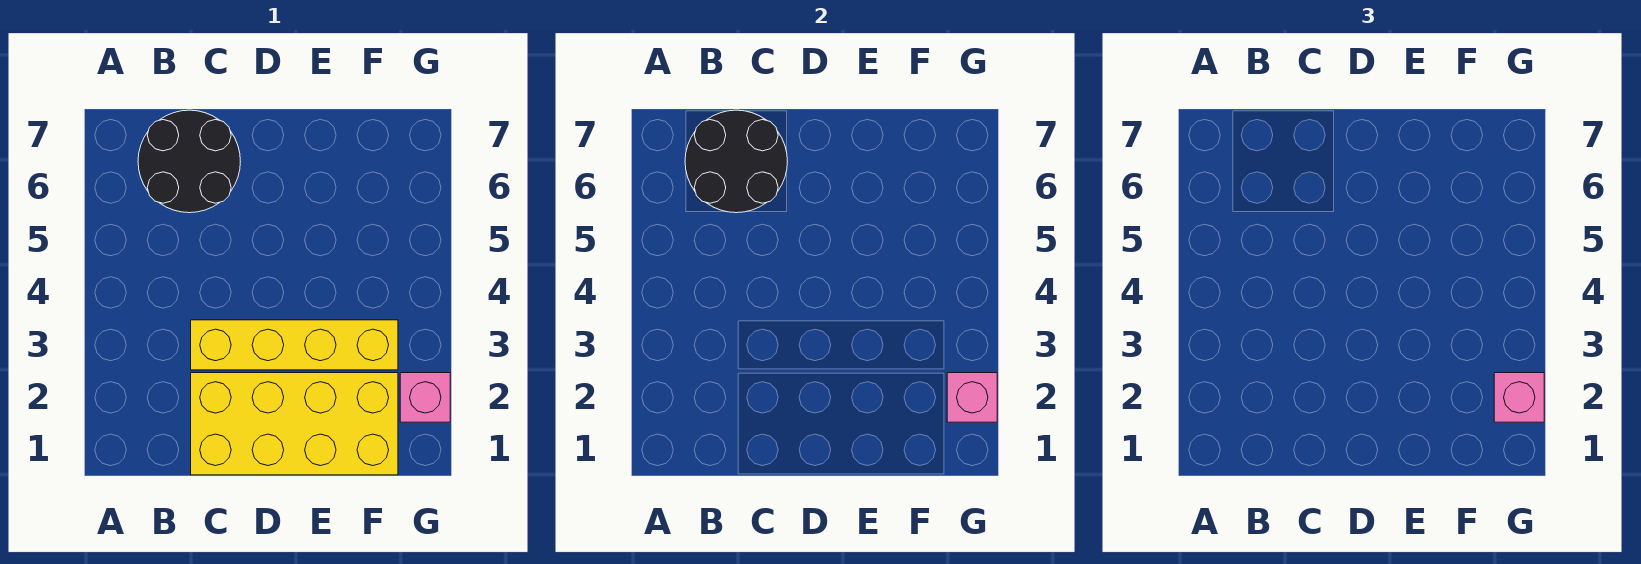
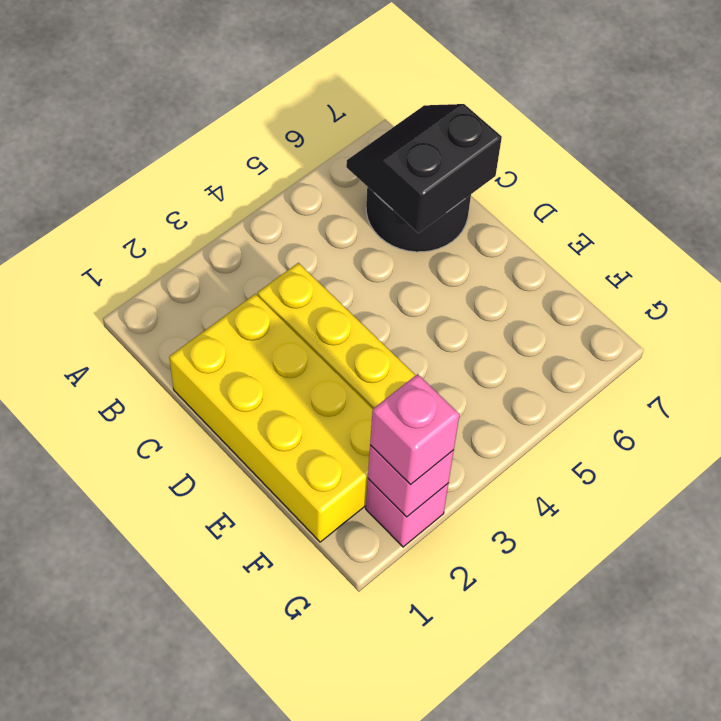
black round brick B6:C7 level 2 -> black slope B6:C7 level 2 top C

